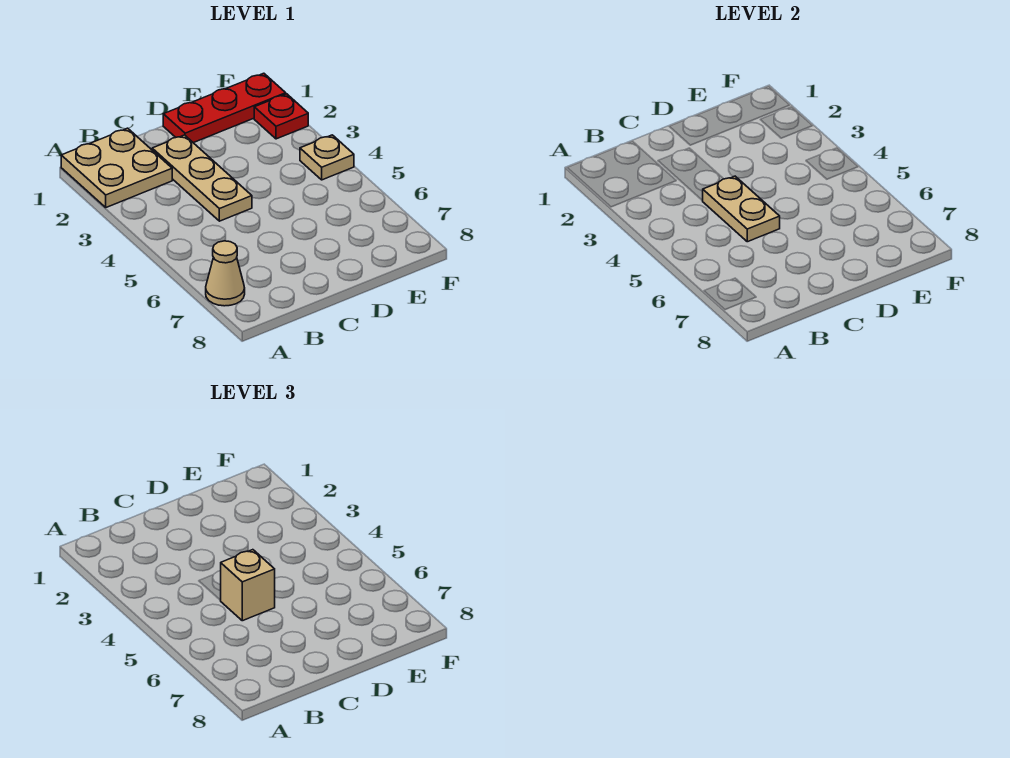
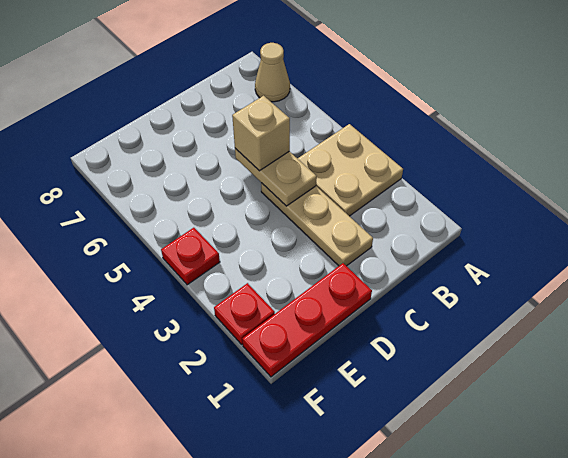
tan plate A1:B2 level 1 -> tan plate A3:B4 level 1
tan plate F4 level 1 -> red plate F4 level 1

